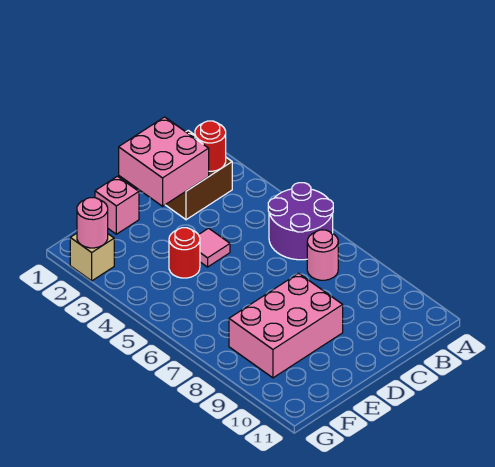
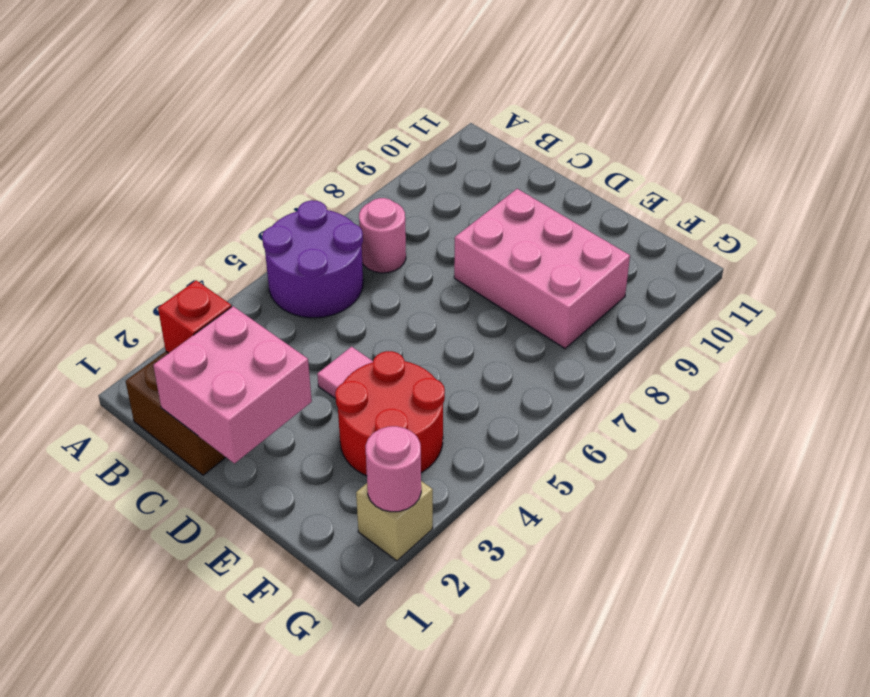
red round brick B2 level 2 -> red brick B2 level 2
pink brick E1 level 1 -> none
red round brick E4 level 1 -> red round brick E3:F4 level 1

